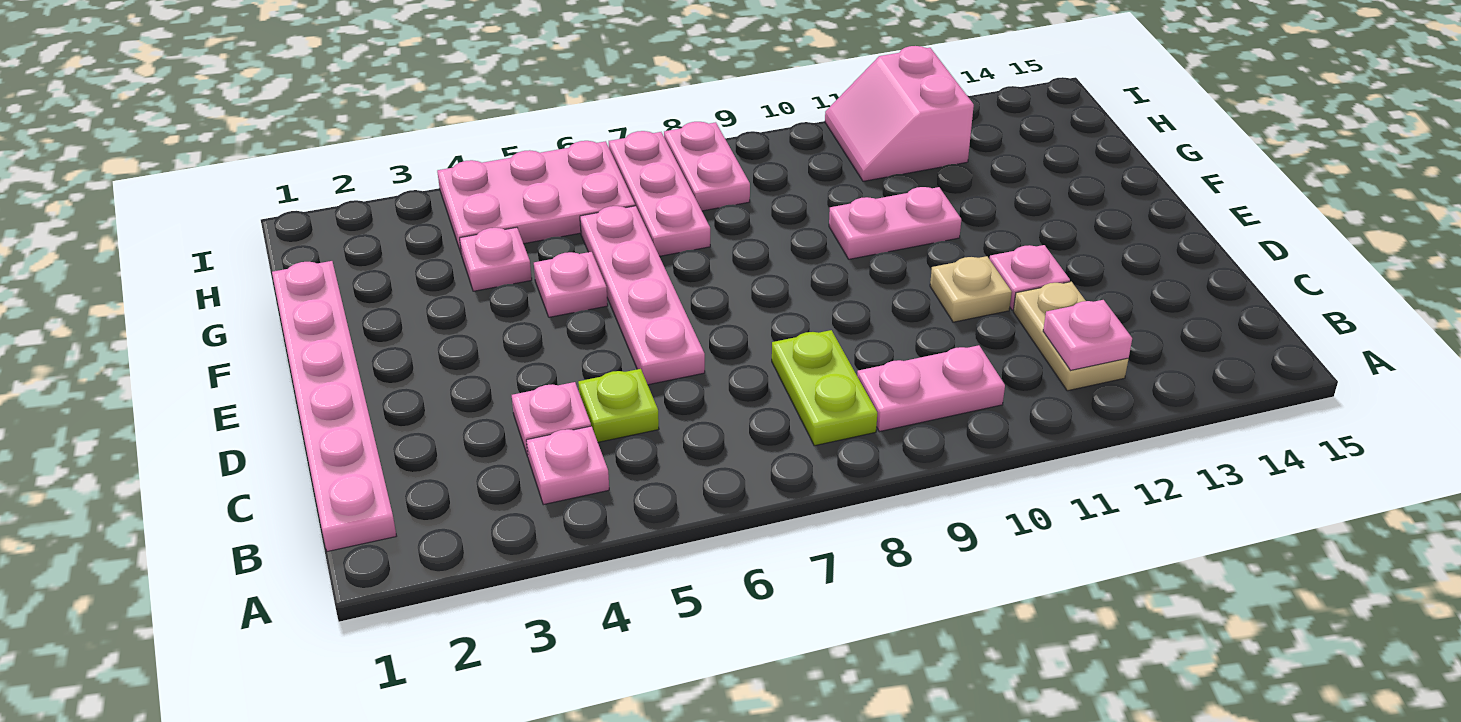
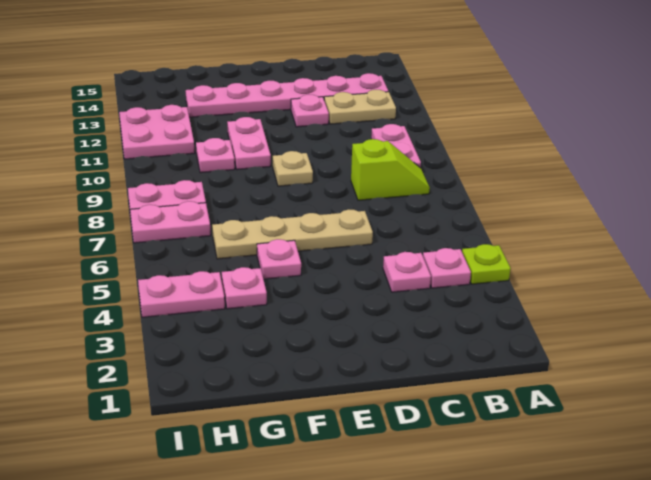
pink plate B1:G1 level 1 -> pink plate B13:G13 level 1
lime plate B8:C8 level 1 -> lime slope B8:C8 level 1 top C
pink plate B12 level 2 -> pink plate G10 level 1
lime plate C5 level 1 -> lime plate A4 level 1
pink plate D6:G6 level 1 -> tan plate D6:G6 level 1
tan plate D11 level 1 -> tan plate E9 level 1
pink plate G7:I7 level 1 -> pink plate H7:I7 level 1
pink plate H4:I6 level 1 -> pink plate H4:I4 level 1
pink slope H11:I12 level 1 top 12 -> pink plate H11:I12 level 1

